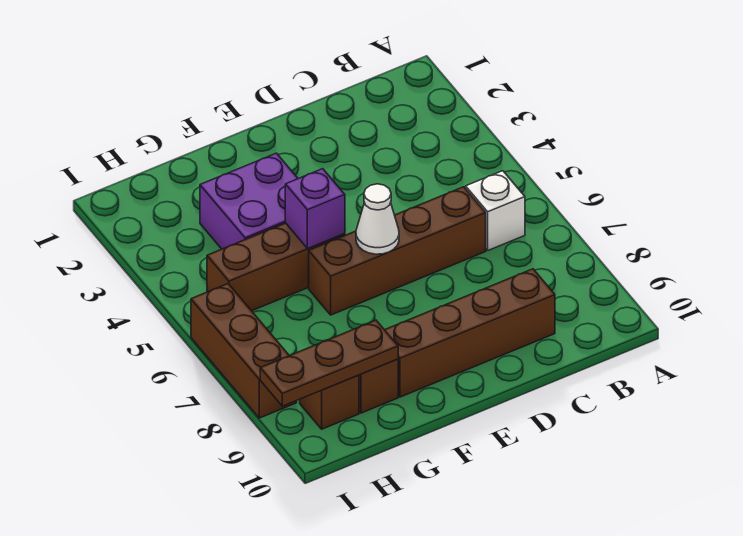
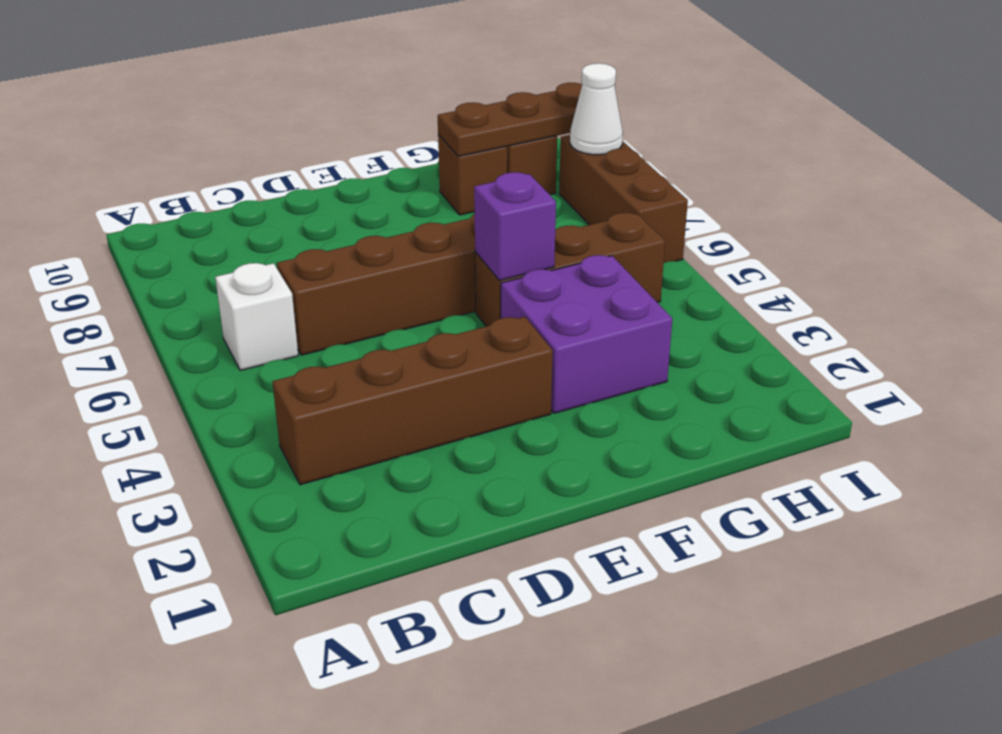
brown brick C9:F9 level 1 -> brown brick B3:E3 level 1
white cone E6 level 2 -> white cone I8 level 2

